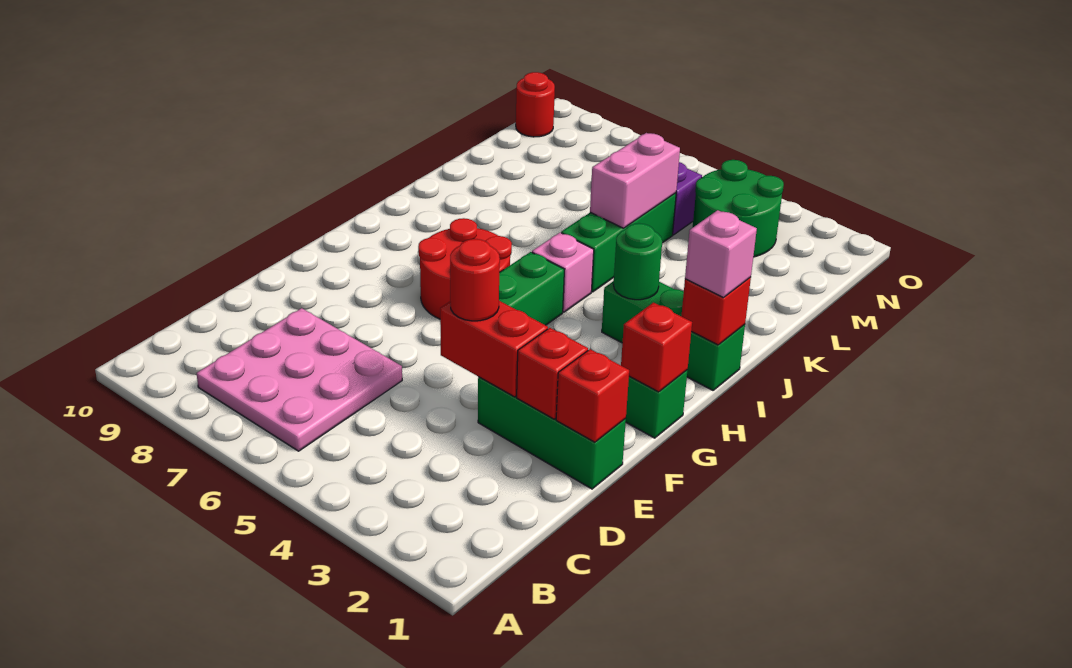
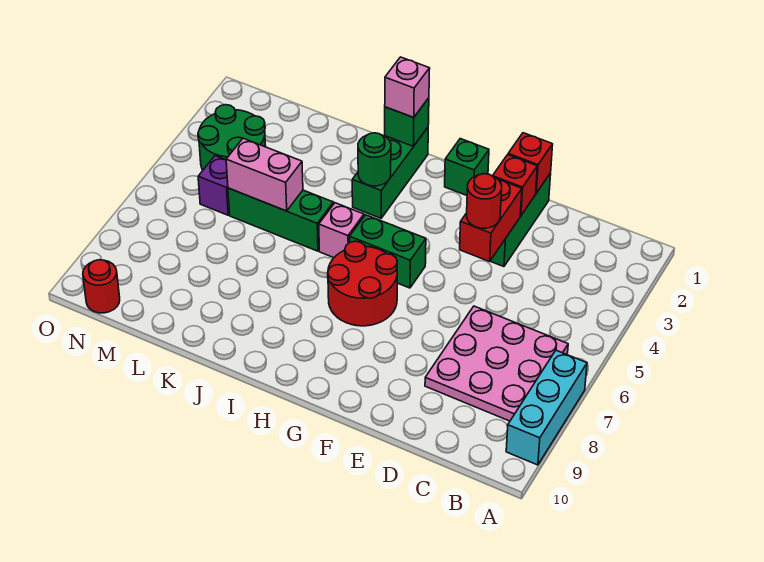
none -> cyan brick A7:A9 level 1
red brick G1 level 2 -> none
red brick I1 level 2 -> green brick I1 level 2

